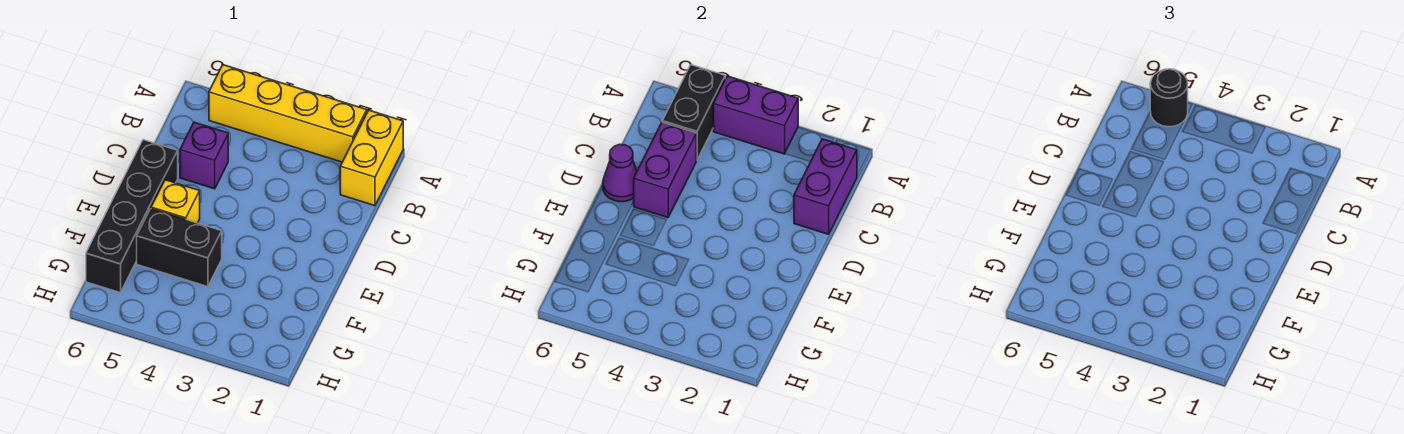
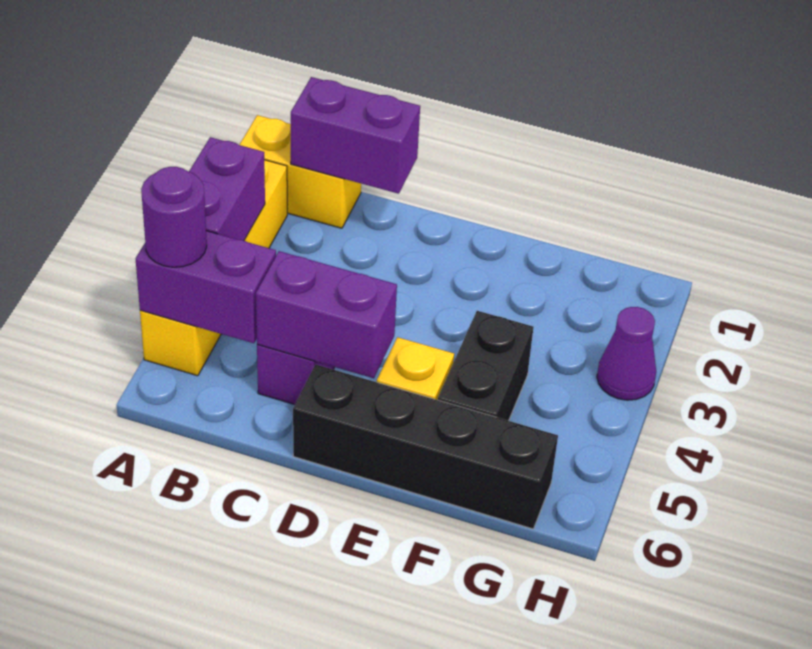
black brick A5:B5 level 2 -> purple brick A5:B5 level 2
black round brick A5 level 3 -> purple round brick A5 level 3
purple cone D6 level 2 -> purple cone H3 level 1

